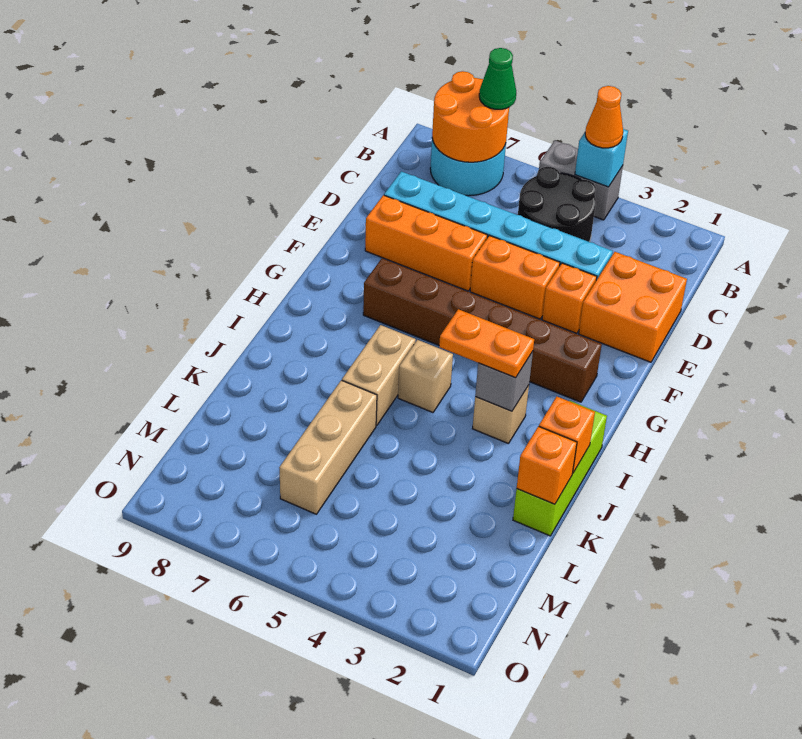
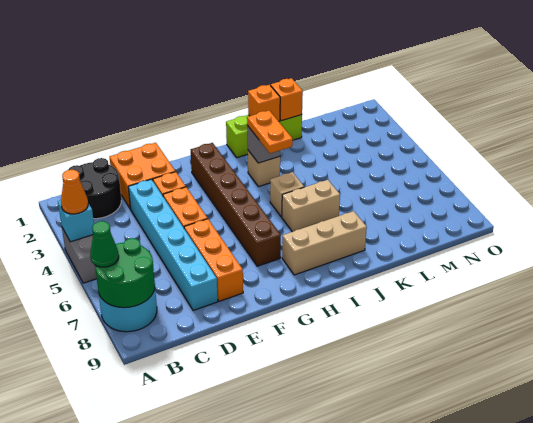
orange round brick A7:B8 level 2 -> green round brick A7:B8 level 2
black round brick B4:C5 level 1 -> black round brick B1:C2 level 1
tan brick K6:M6 level 1 -> tan brick H8:J8 level 1

